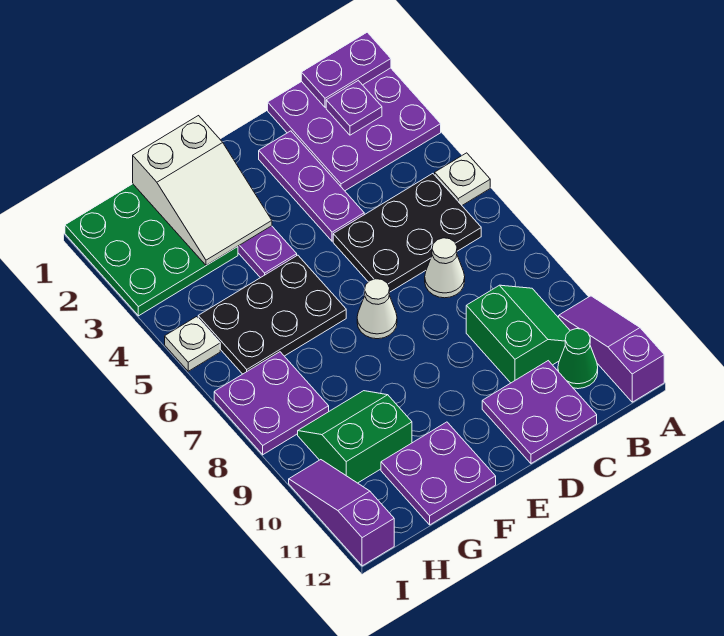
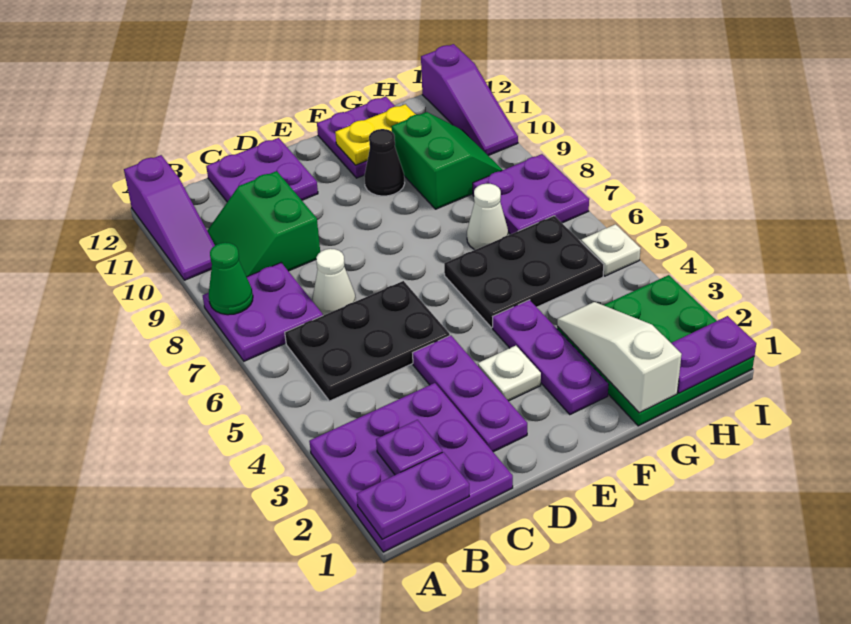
white plate A5 level 1 -> white plate E3 level 1
none -> purple plate A7:B8 level 1
green cone B11 level 1 -> green cone A8 level 2
white cone E7 level 1 -> white cone G7 level 1
white slope F1:G3 level 2 top 1 -> white slope G1:G3 level 2 top 1
none -> black cone F10 level 1
none -> yellow plate F11:G11 level 2
green slope G9:H10 level 1 top 10 -> green slope G9:H10 level 1 top G
none -> purple plate H1:I1 level 2

